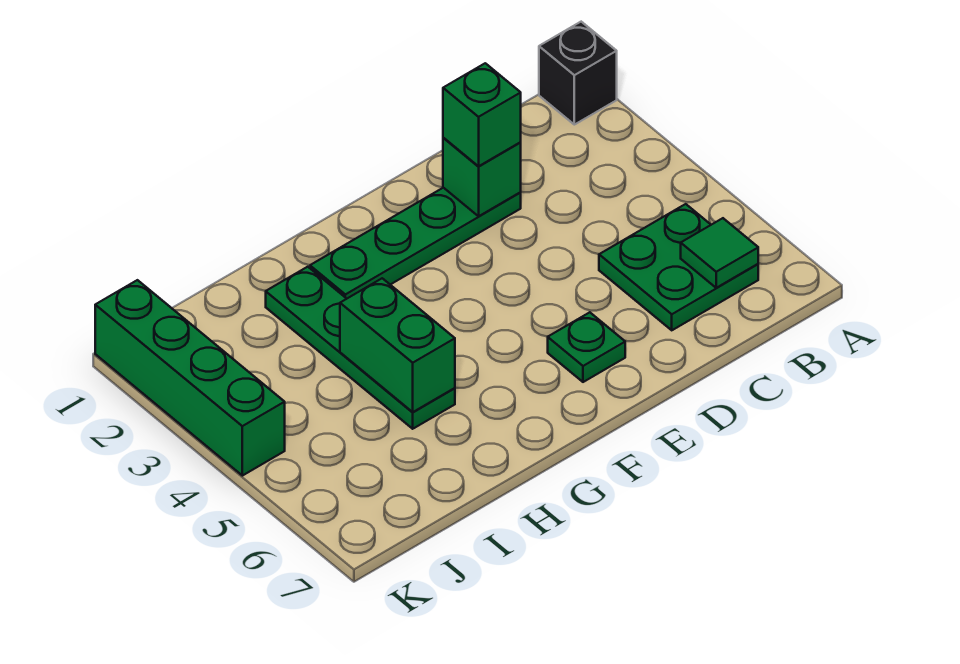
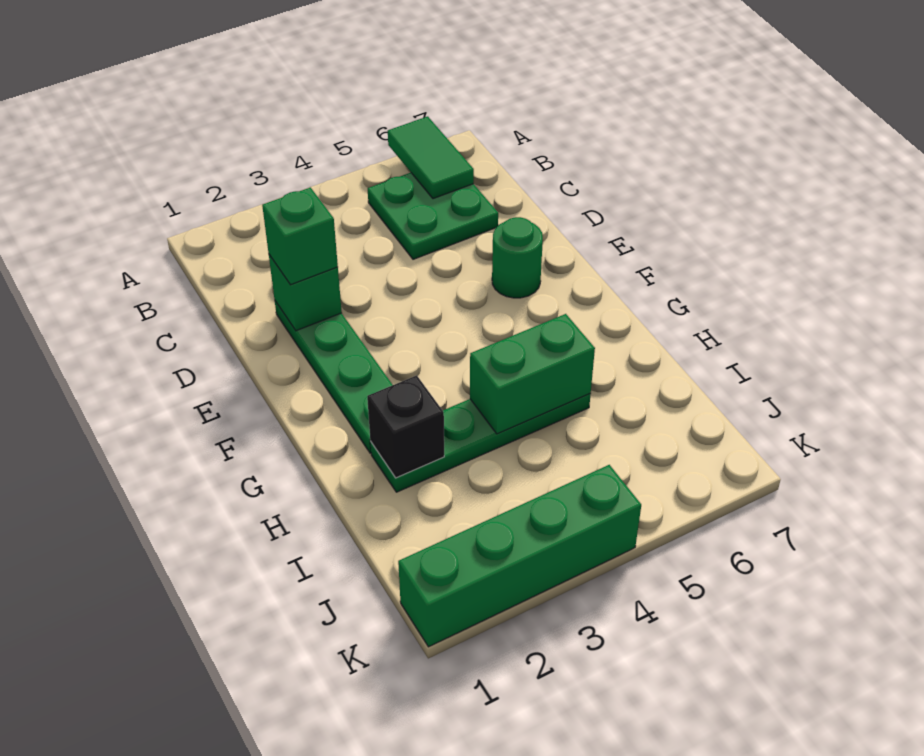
black brick A1 level 1 -> black brick H2 level 2
green tile B6 level 2 -> green tile A6:B6 level 2
green plate E6 level 1 -> green round brick E6 level 1

